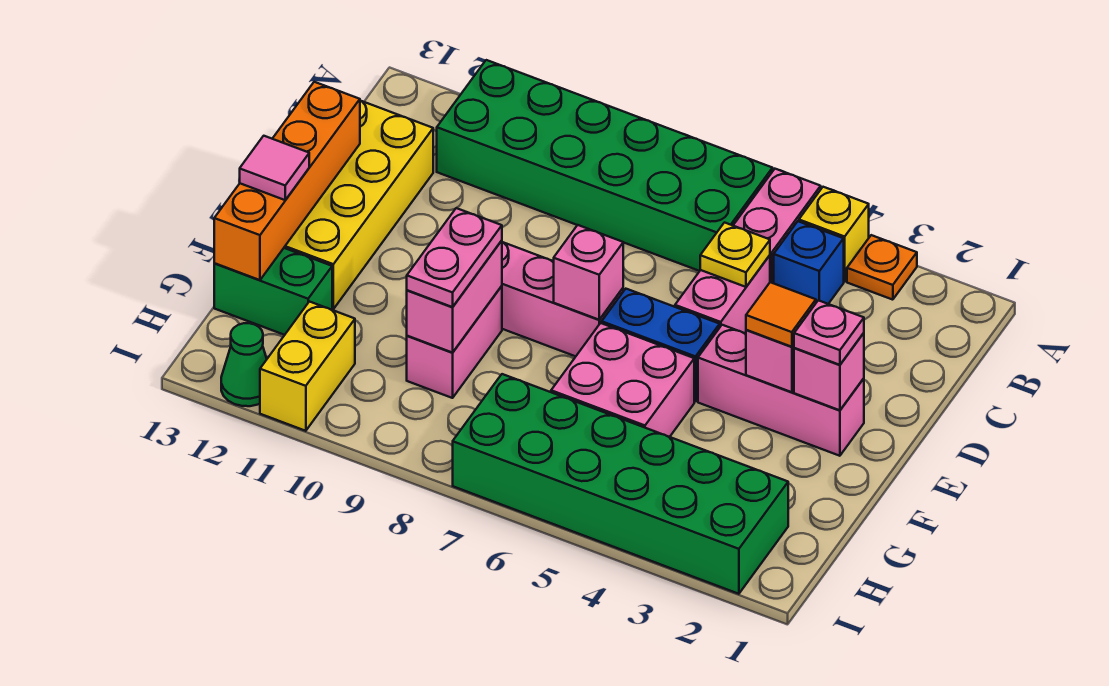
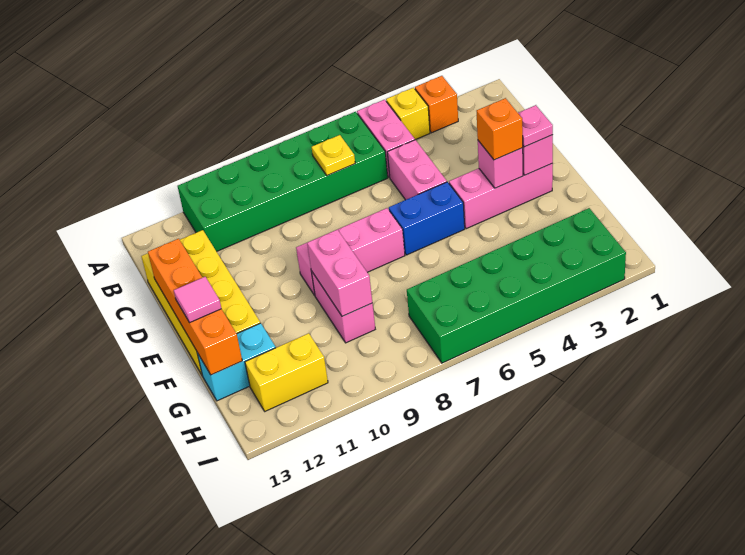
orange plate A3 level 1 -> orange brick A3 level 1
blue brick B4 level 1 -> none
yellow plate C5 level 2 -> yellow plate B7 level 2
orange tile E3 level 3 -> orange brick E3 level 3
pink brick E7 level 2 -> none
pink brick F5:G6 level 1 -> none
pink plate F9:G9 level 3 -> none
green brick G12:G13 level 1 -> cyan brick G12:G13 level 1
yellow brick H11:I11 level 1 -> yellow brick H11:H12 level 1
green cone I12 level 1 -> none

